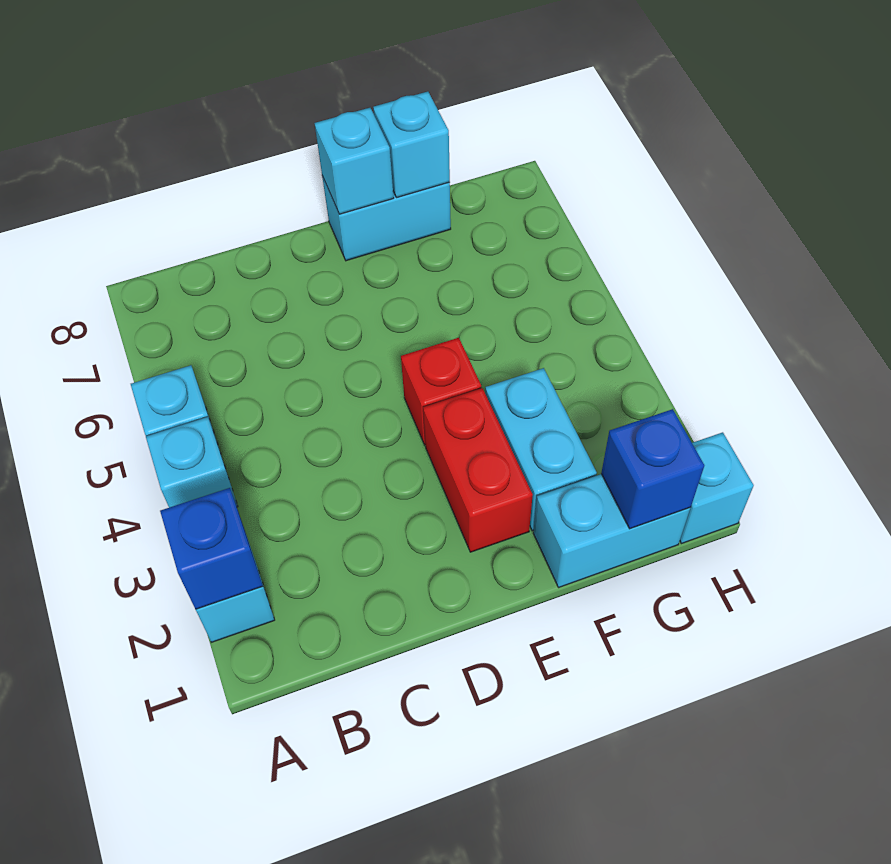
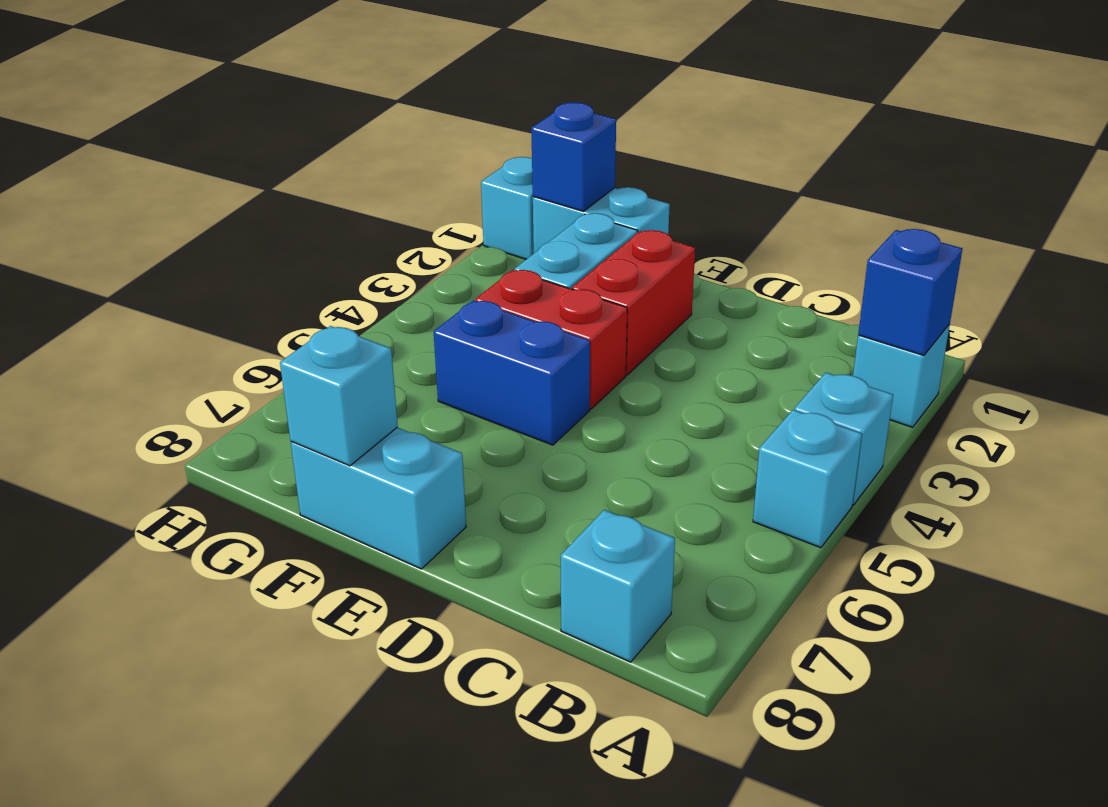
red brick E4 level 1 -> red brick E4:F4 level 1
none -> blue brick E5:F5 level 1
cyan brick E8 level 2 -> cyan brick B8 level 1

